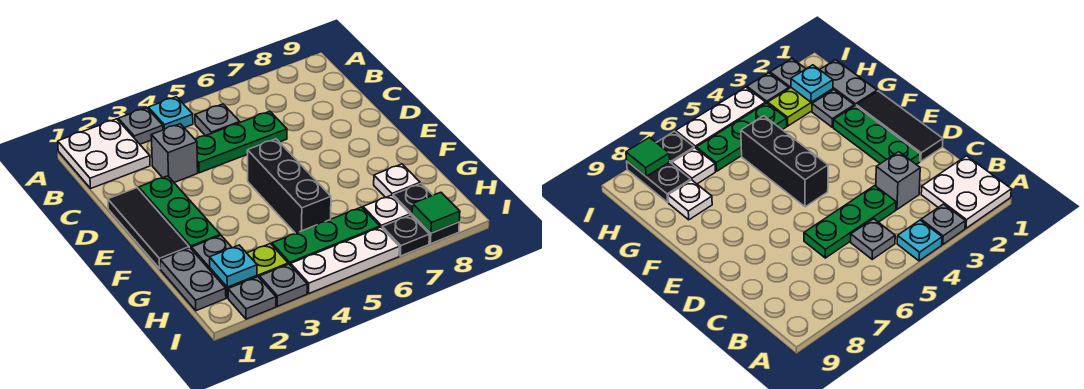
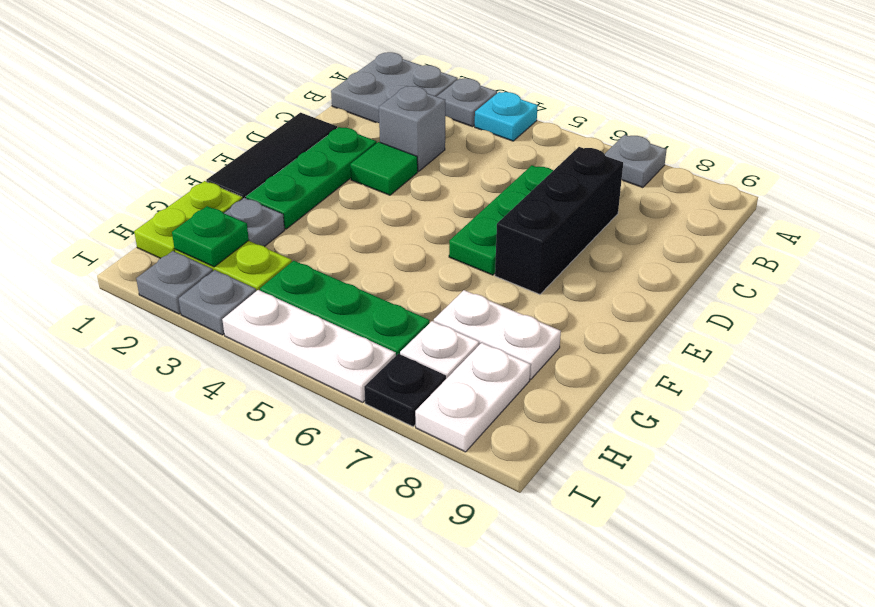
white plate A1:B2 level 1 -> grey plate A1:B2 level 1
grey plate B5 level 1 -> grey plate A7 level 1
green plate C4:C6 level 1 -> green plate C6:E6 level 1
black brick E5:G5 level 1 -> black brick C7:E7 level 1
grey plate G1:H1 level 1 -> lime plate G1:H1 level 1
white plate G8 level 1 -> white plate G7:G8 level 1
cyan plate H2 level 2 -> green plate H2 level 2
black plate H8:I8 level 1 -> white plate H8:I8 level 1
green tile I8 level 2 -> green tile D3 level 1

